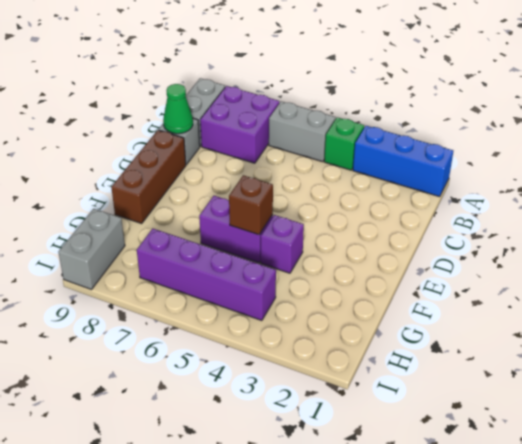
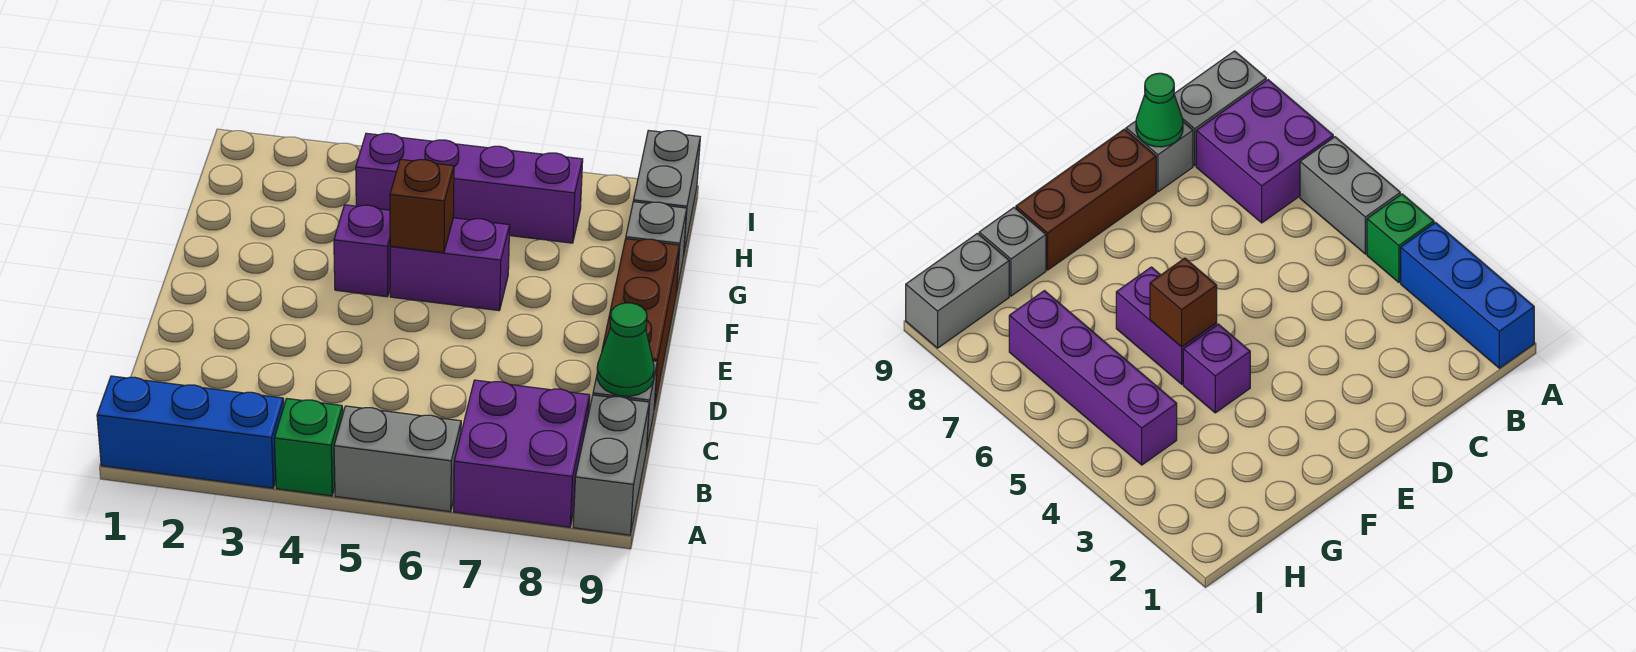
none -> grey brick G9 level 1

